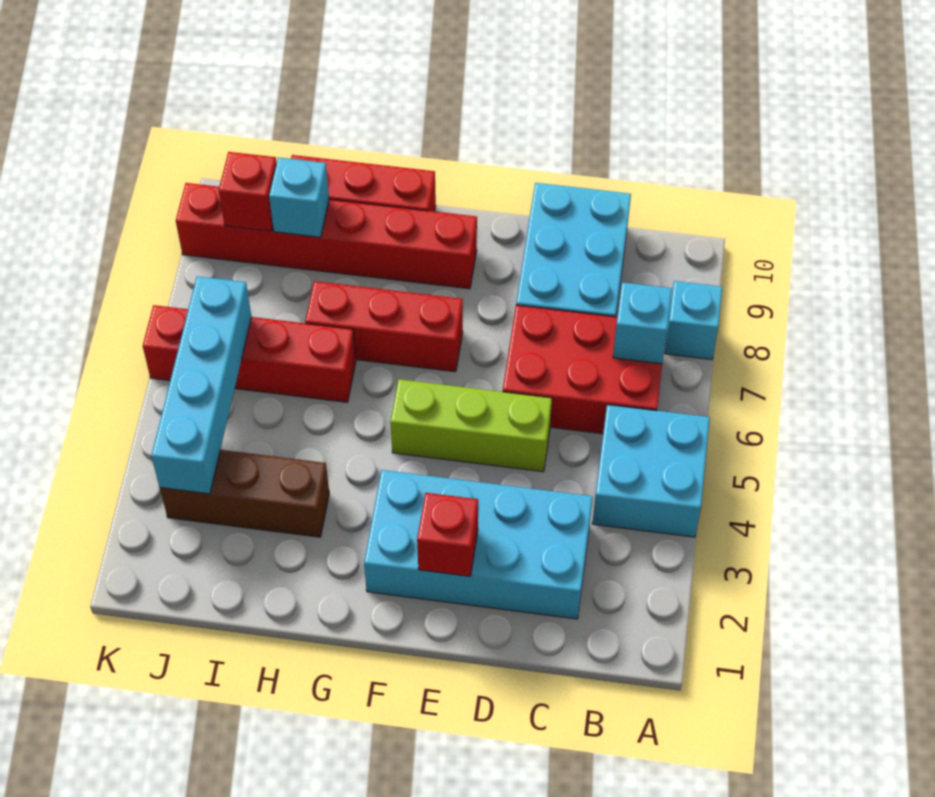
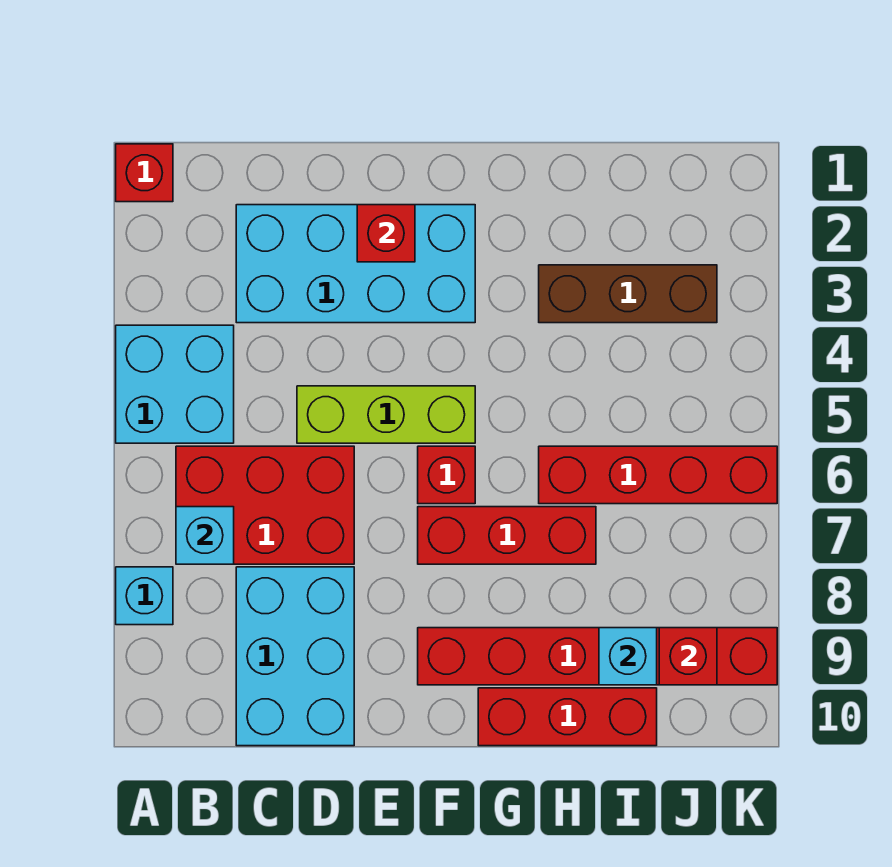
none -> red brick A1 level 1
none -> red brick F6 level 1
cyan brick J3:J6 level 2 -> none

